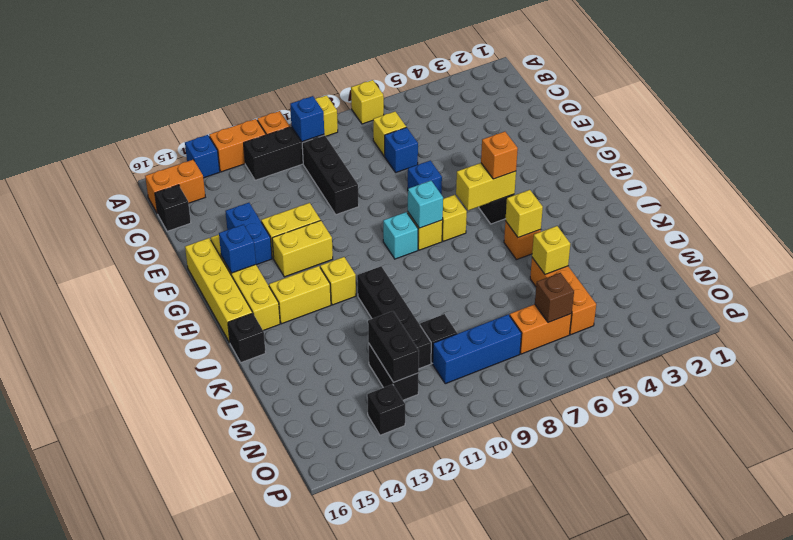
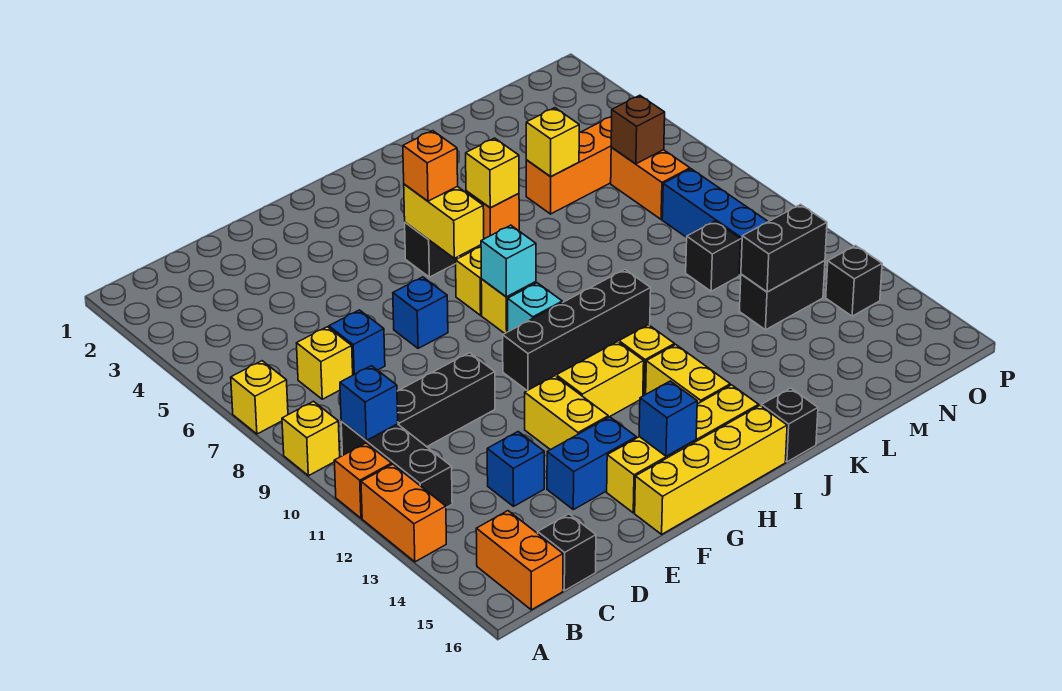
blue brick A14 level 1 -> blue brick D13 level 1
yellow brick G12:G13 level 1 -> yellow brick G12:H12 level 1
black brick J11:M11 level 1 -> black brick G10:J10 level 1

